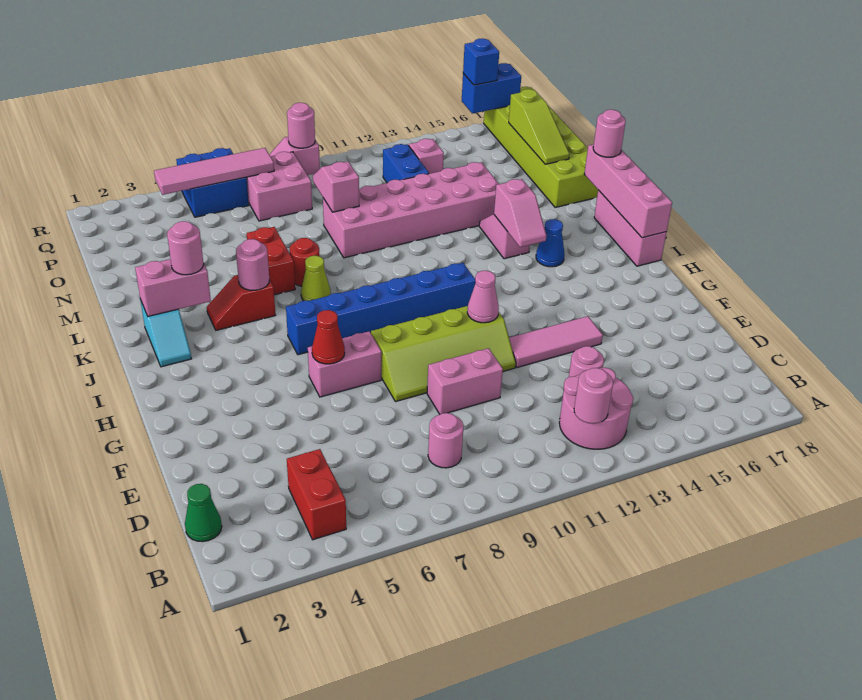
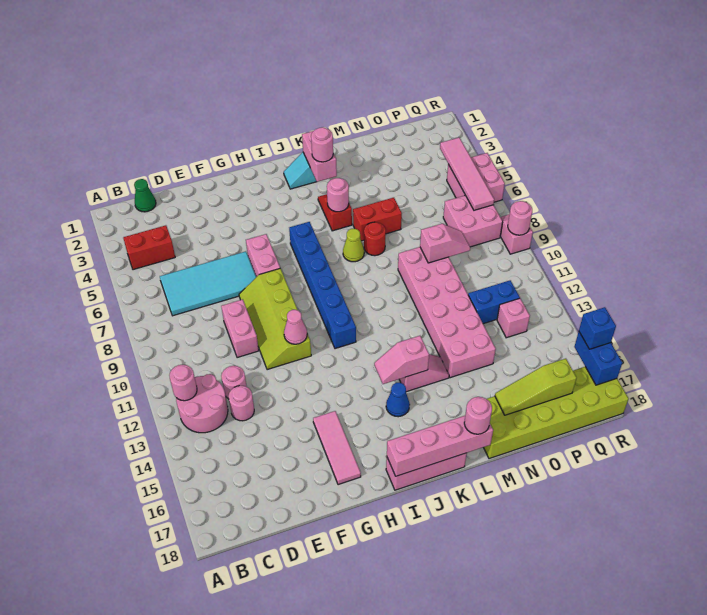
none -> cyan tile C6:F7 level 1
pink round brick C8 level 1 -> pink round brick D12 level 1
pink tile F12:F14 level 1 -> pink tile G15:G17 level 1
red cone G6 level 2 -> none
blue brick Q5:R6 level 1 -> pink brick Q5:R6 level 1

